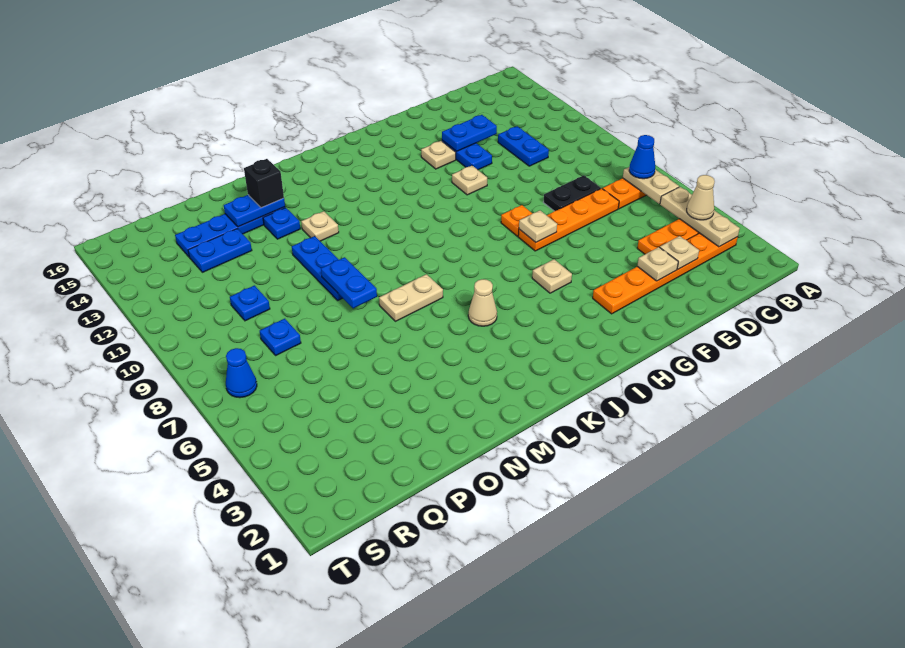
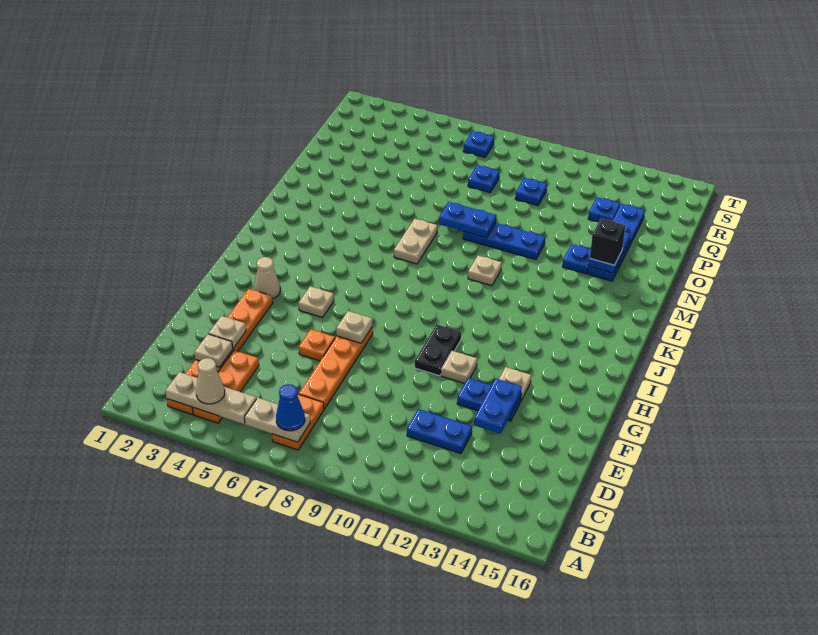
black plate D8:E8 level 1 -> black plate G10:H10 level 1
orange plate G8 level 1 -> orange plate F6 level 1
tan cone K5 level 1 -> tan cone H3 level 1
tan plate M12 level 1 -> tan plate L10 level 1
blue plate P13:Q13 level 1 -> blue plate Q13 level 1
blue cone S7 level 1 -> blue plate S7 level 1

